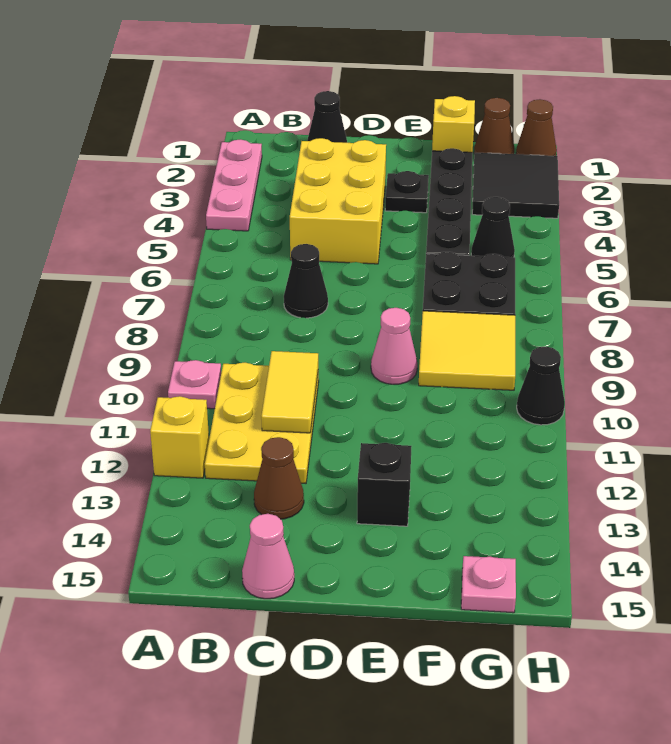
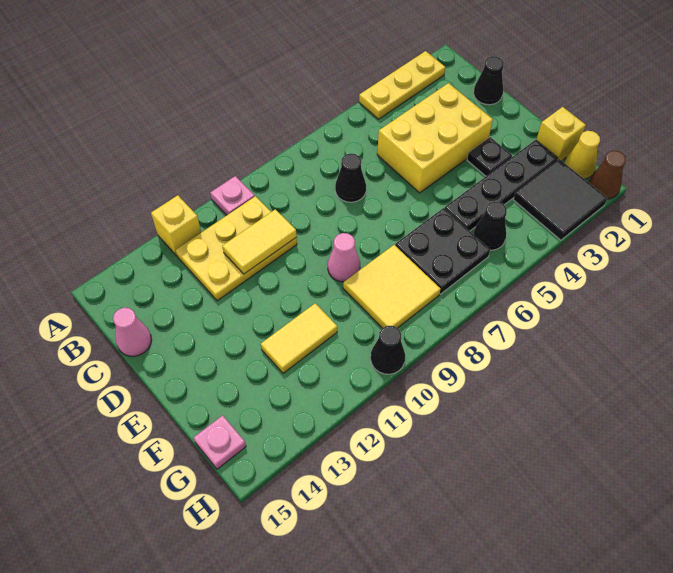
pink plate A2:A4 level 1 -> yellow plate A2:A4 level 1
brown cone C13 level 1 -> none
black brick E13 level 1 -> none
none -> yellow tile F11:F12 level 1
brown cone G1 level 1 -> yellow cone G1 level 1

